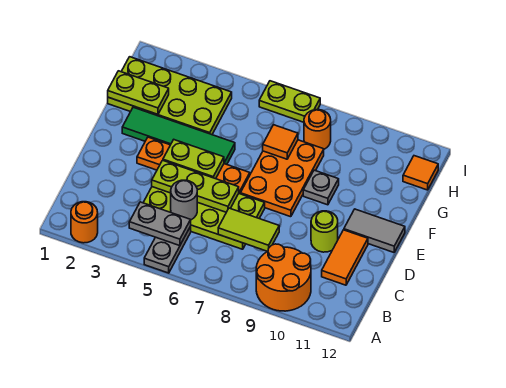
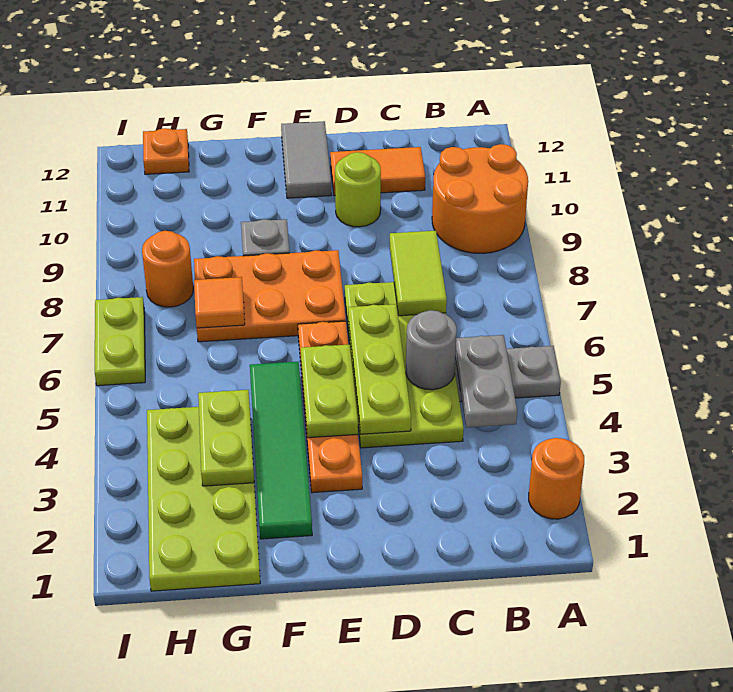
lime plate G1:G2 level 2 -> lime plate G3:G4 level 2
orange tile H12 level 1 -> orange plate H12 level 1

